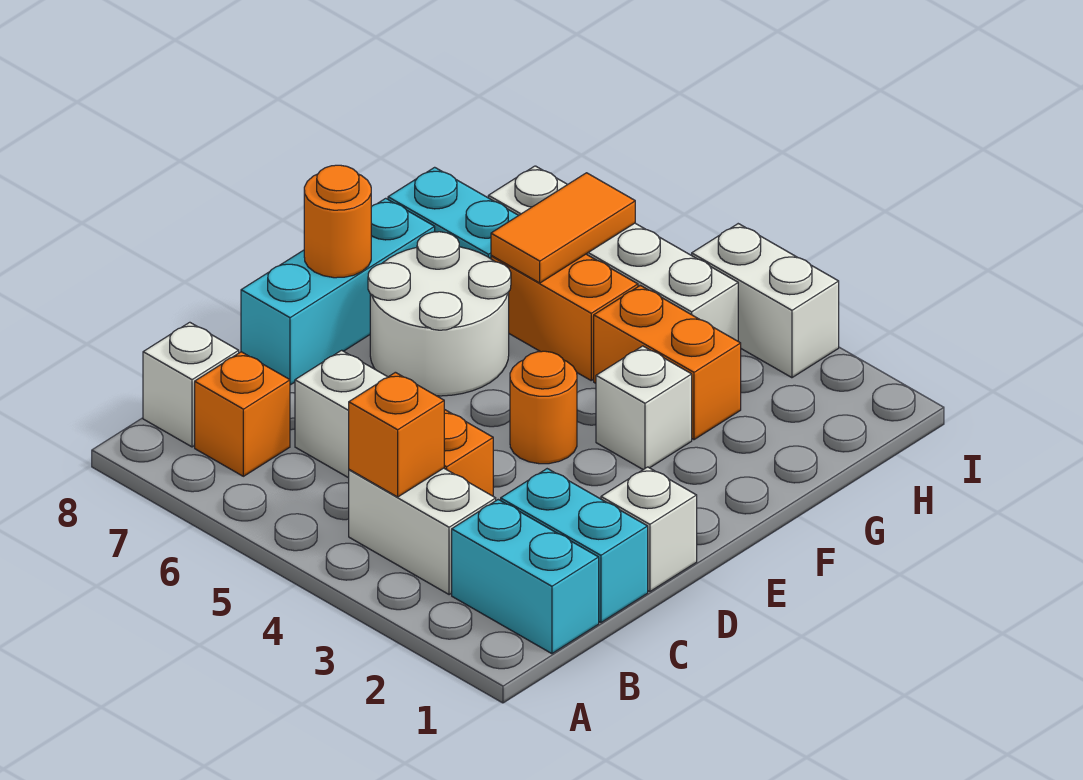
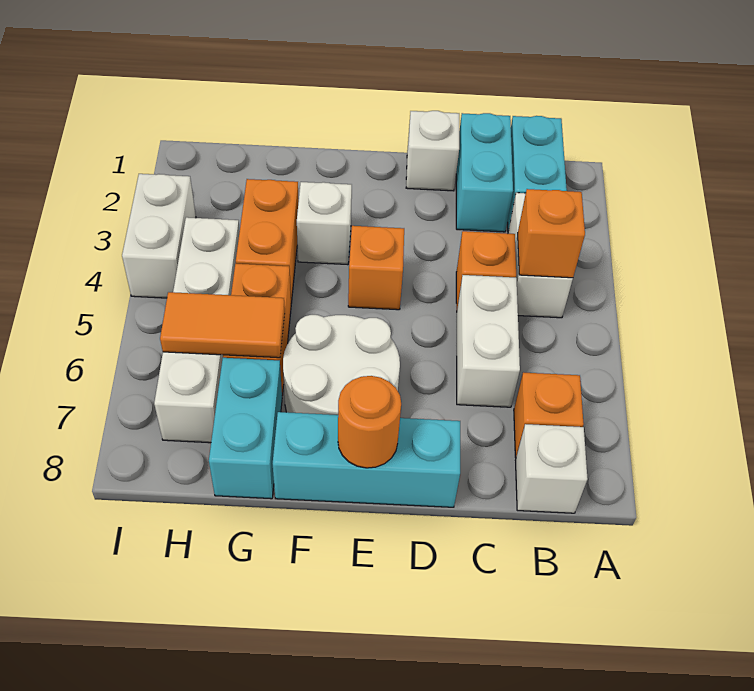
orange round brick E4 level 1 -> orange brick E4 level 1

